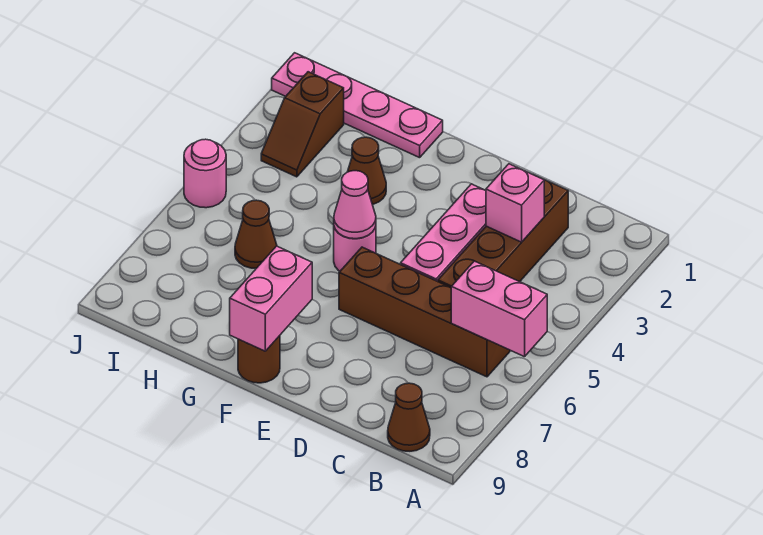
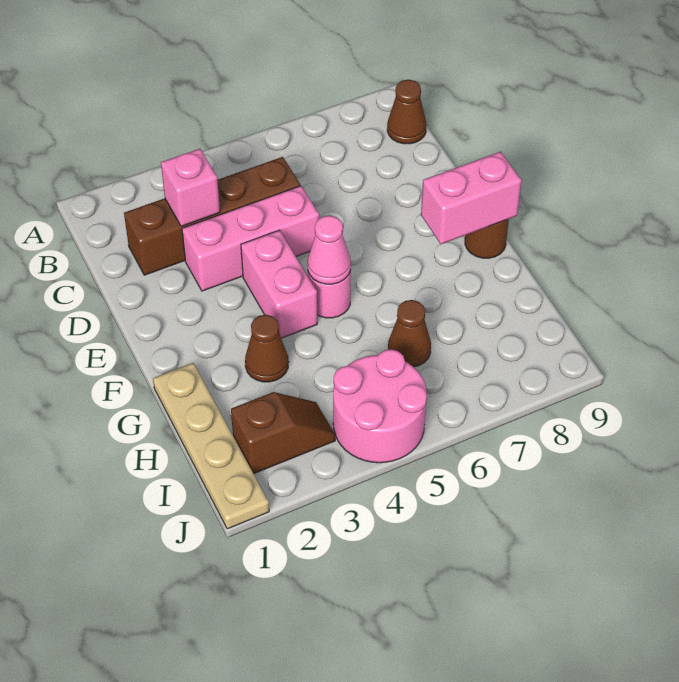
pink brick A6:B6 level 2 -> pink brick E4:F4 level 1
brown brick B6:E6 level 1 -> none
pink plate G1:J1 level 1 -> tan plate G1:J1 level 1
pink round brick J5 level 1 -> pink round brick I4:J5 level 1

